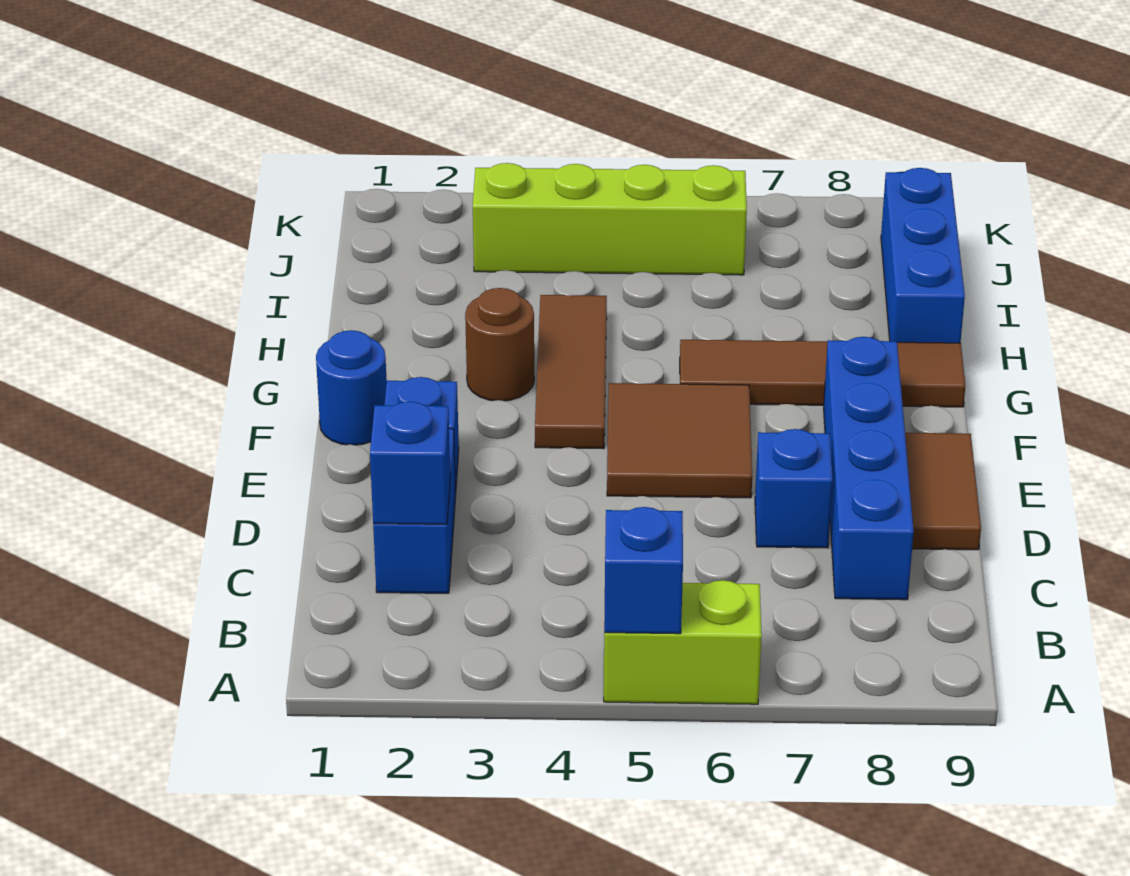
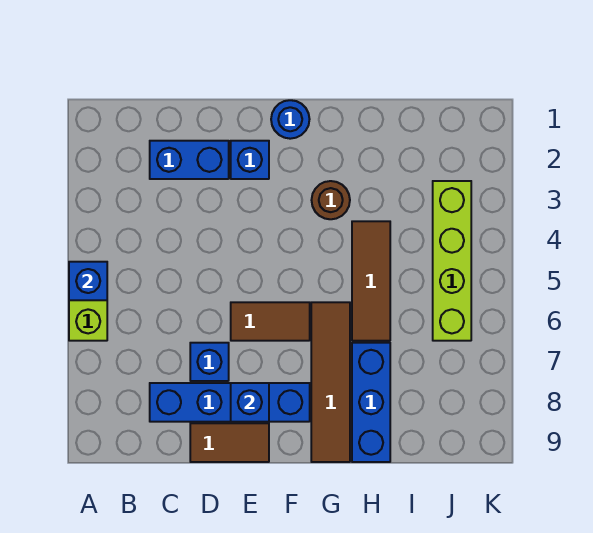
blue brick C2 level 2 -> blue brick E8 level 2
brown tile E5:F6 level 1 -> brown tile E6:F6 level 1
brown tile F4:H4 level 1 -> brown tile H4:H6 level 1
blue brick H9:J9 level 1 -> blue brick H7:H9 level 1

